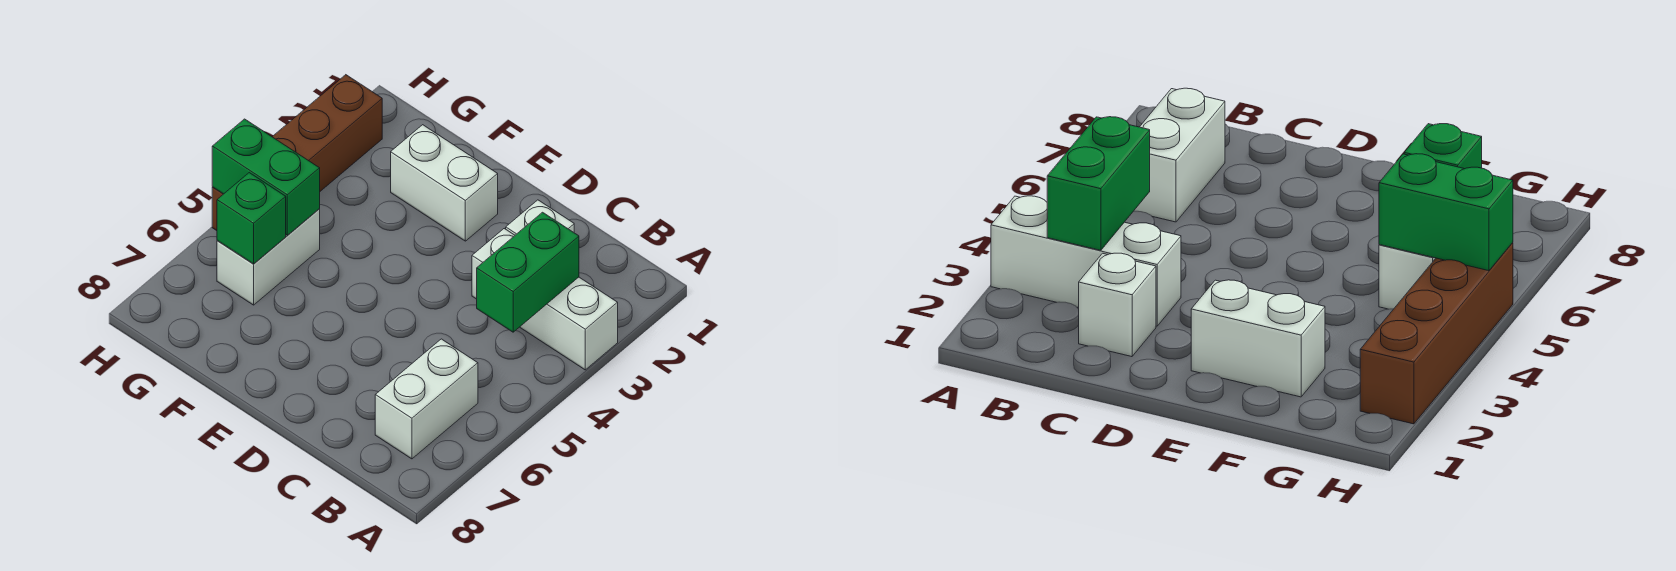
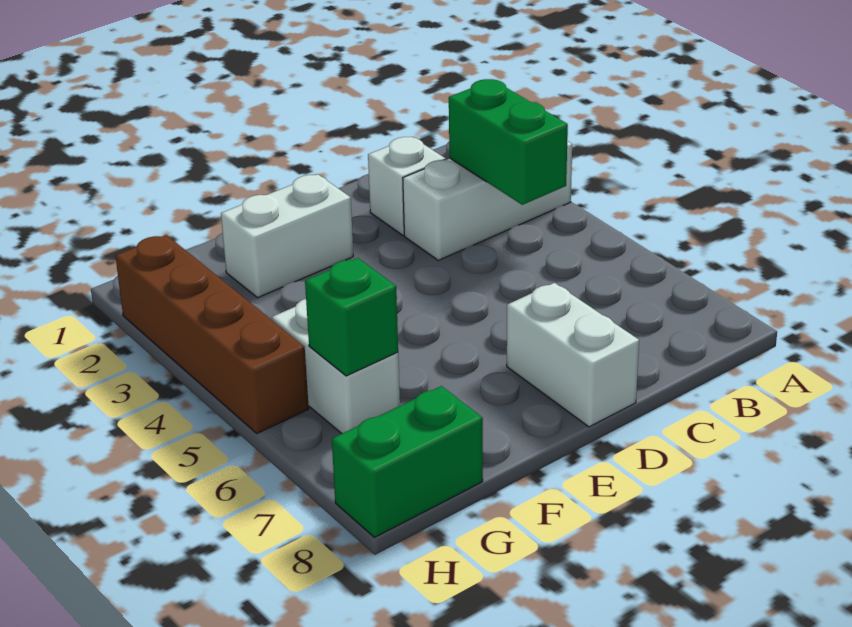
white brick B6:B7 level 1 -> white brick D7:D8 level 1
green brick G5:H5 level 2 -> green brick G8:H8 level 1

